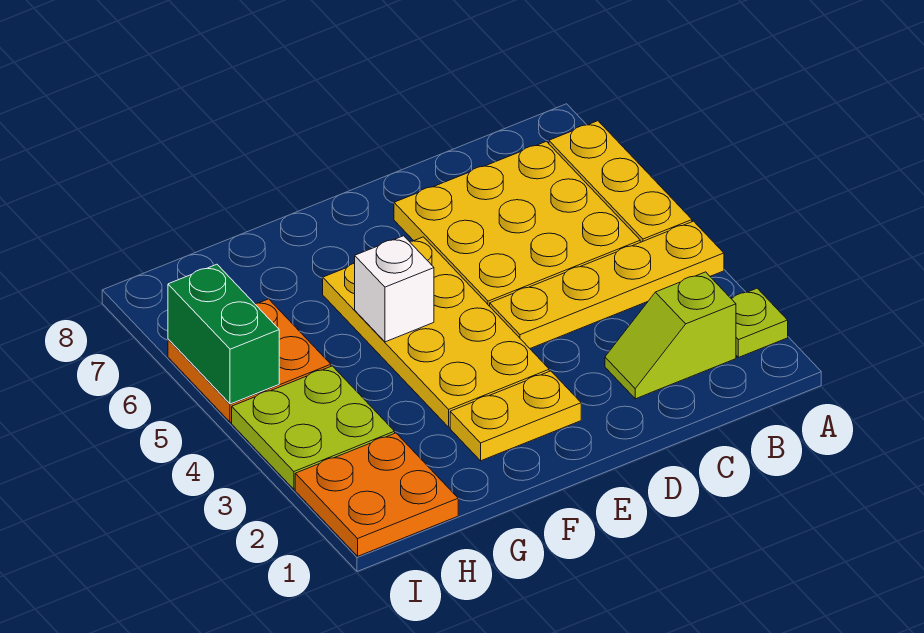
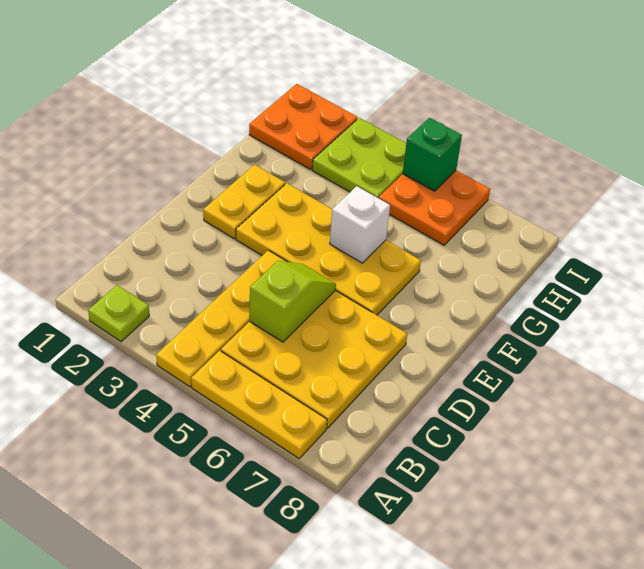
lime slope B2:C2 level 1 top B -> lime slope C5:D5 level 2 top C
green brick I5:I6 level 2 -> green brick I5 level 2

